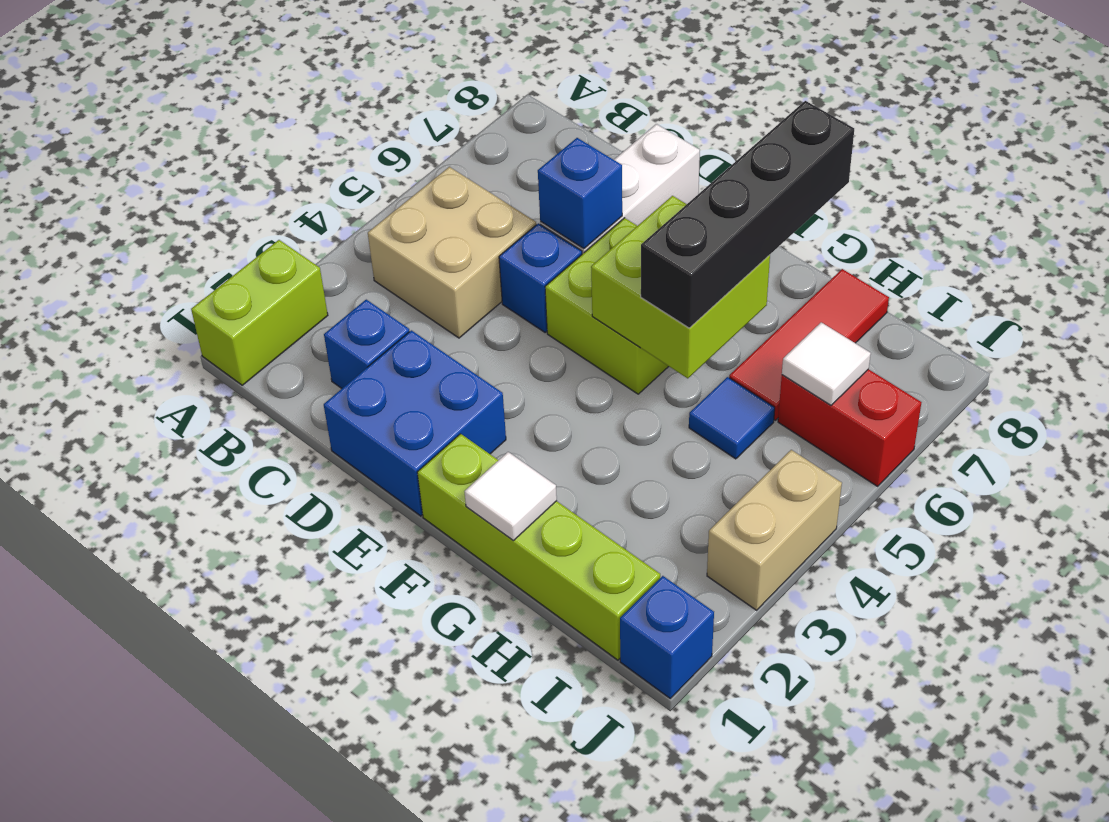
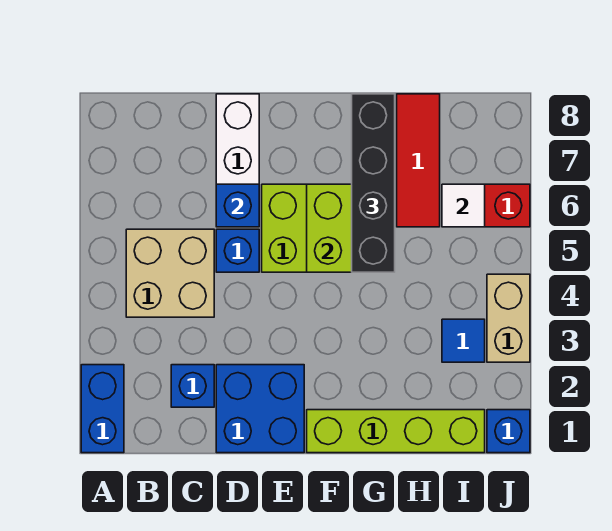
lime brick A1:A2 level 1 -> blue brick A1:A2 level 1
white tile G1 level 2 -> none
blue tile H5 level 1 -> blue tile I3 level 1

